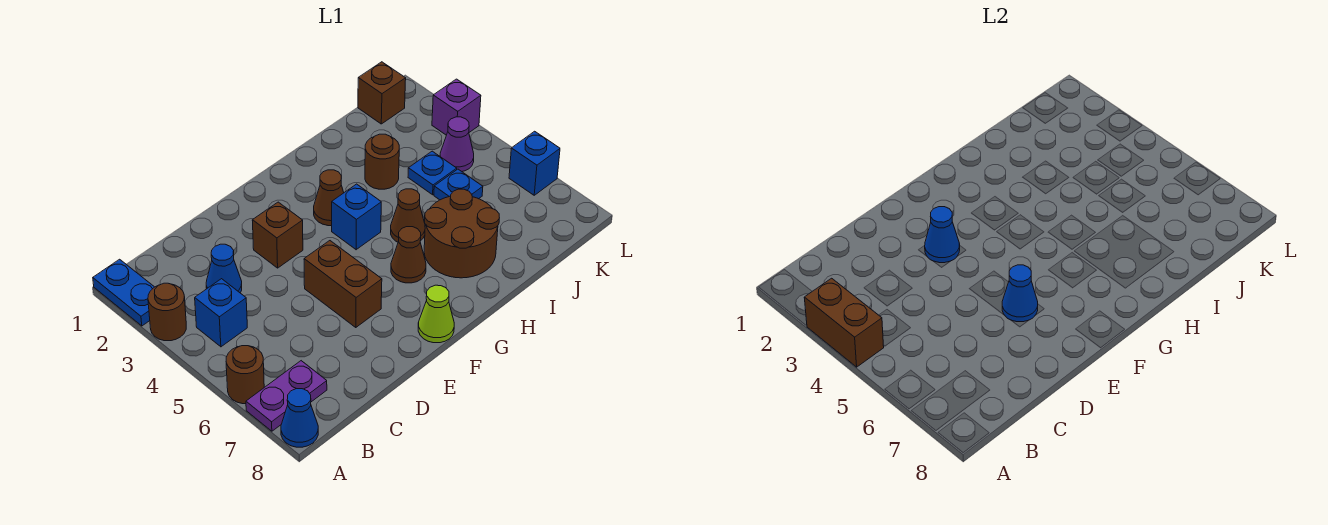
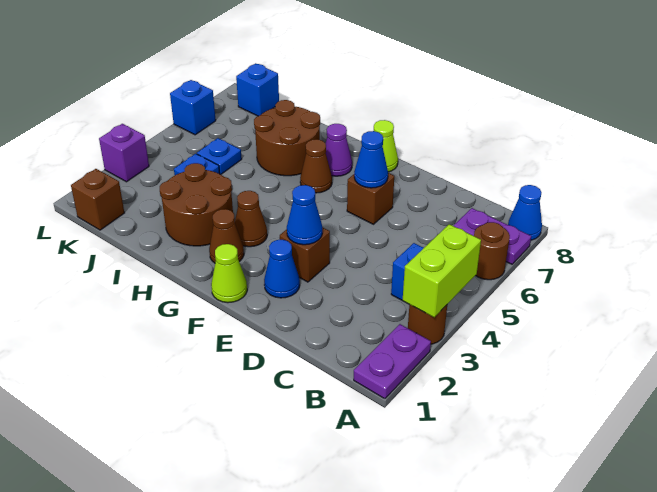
blue plate A1:A2 level 1 -> purple plate A1:A2 level 1
brown brick A3:A4 level 2 -> lime brick A3:A4 level 2
blue cone C3 level 1 -> blue cone E2 level 1
brown brick E5:E6 level 1 -> brown brick E6 level 1
none -> lime cone F1 level 1
blue brick G4 level 1 -> blue brick K8 level 1
brown cone H5 level 1 -> brown cone G2 level 1
brown round brick I3 level 1 -> brown round brick H2:I3 level 1
purple cone K4 level 1 -> purple cone G7 level 1

